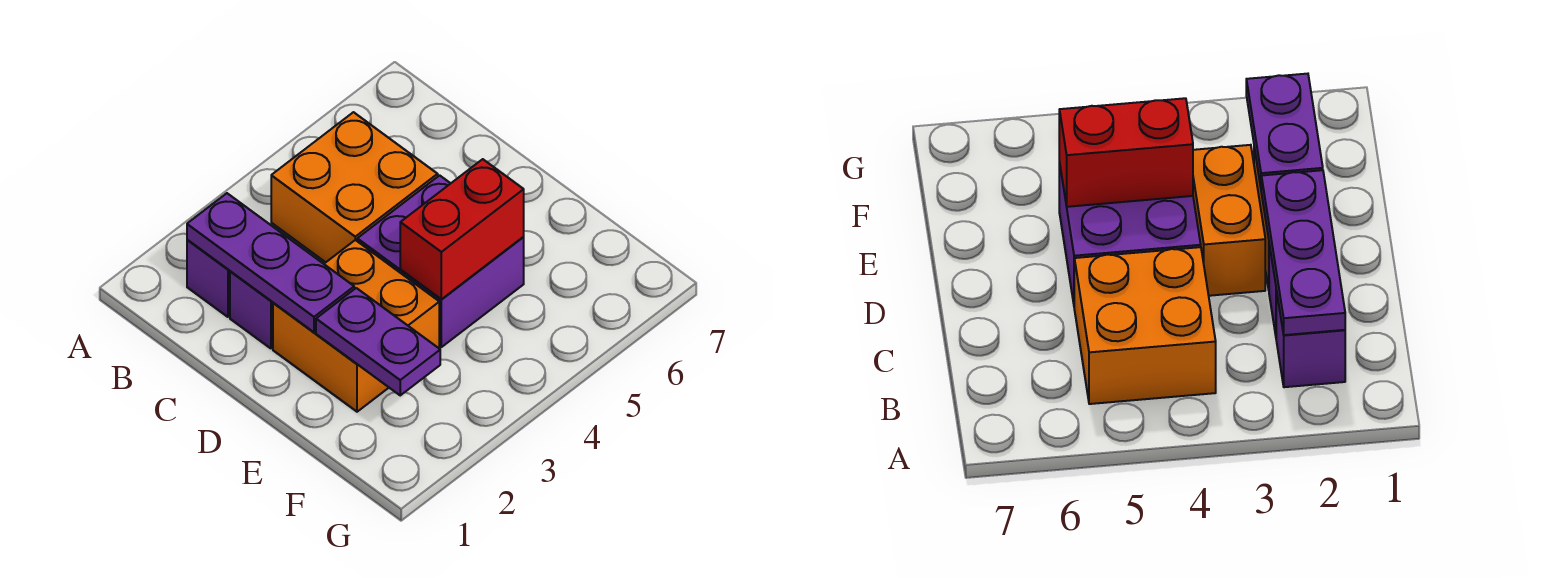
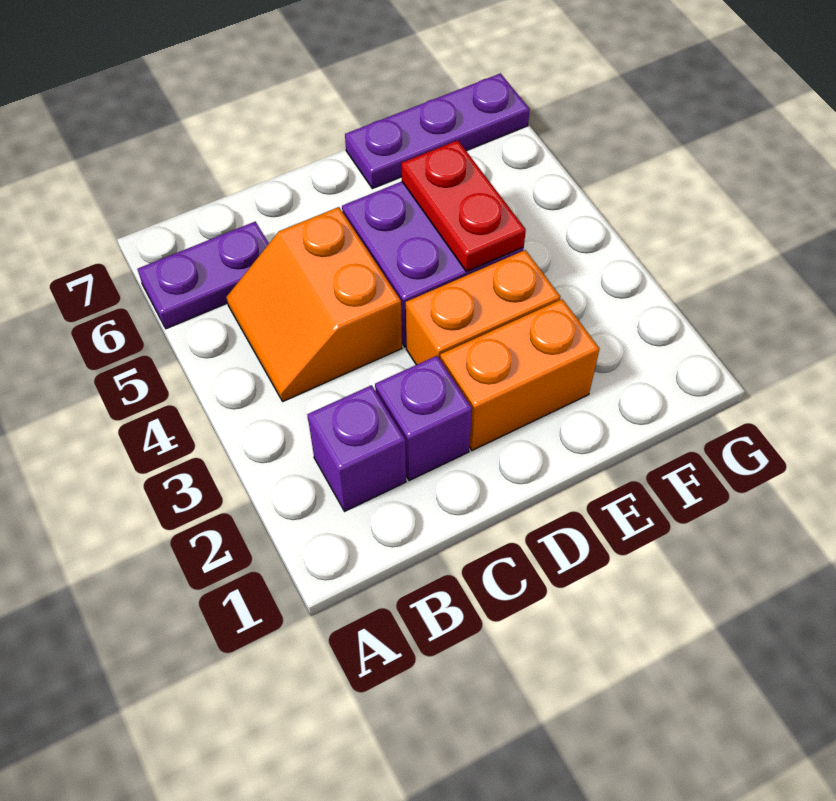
purple plate B2:D2 level 2 -> purple plate E7:G7 level 1
orange brick B4:C5 level 1 -> orange slope B4:C5 level 1 top C
purple plate E2:F2 level 2 -> purple plate A6:B6 level 1
red brick E4:E5 level 2 -> red plate E4:E5 level 2

